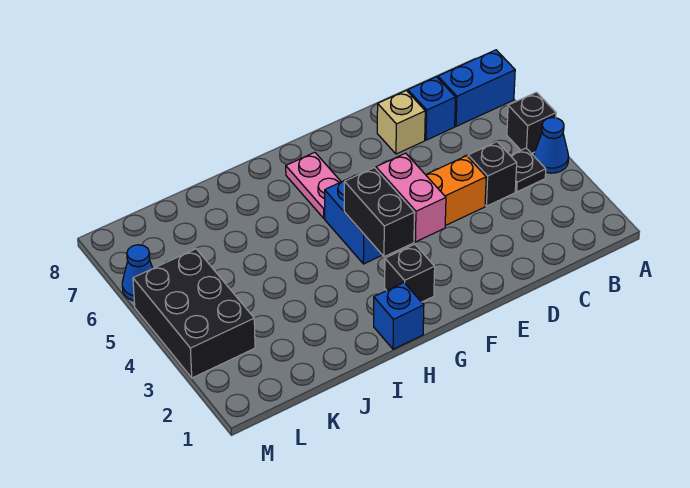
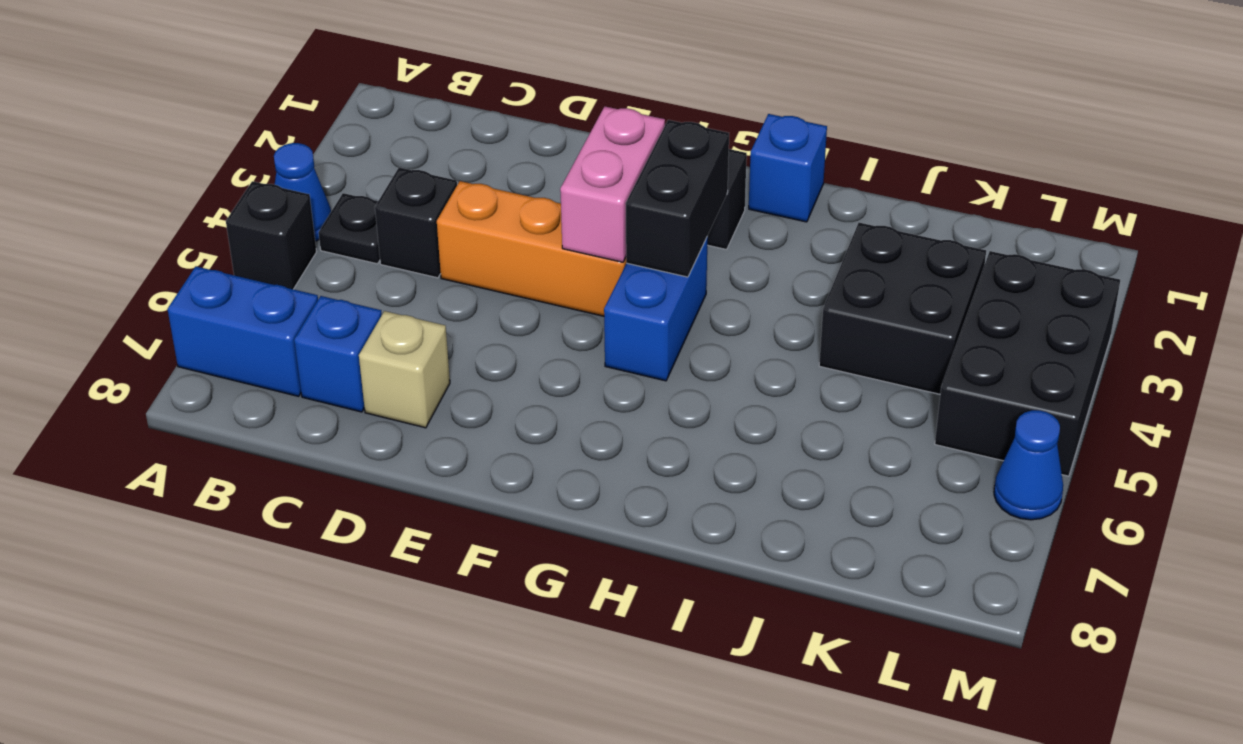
pink plate G6:G7 level 1 -> none
none -> black brick J3:K4 level 1

